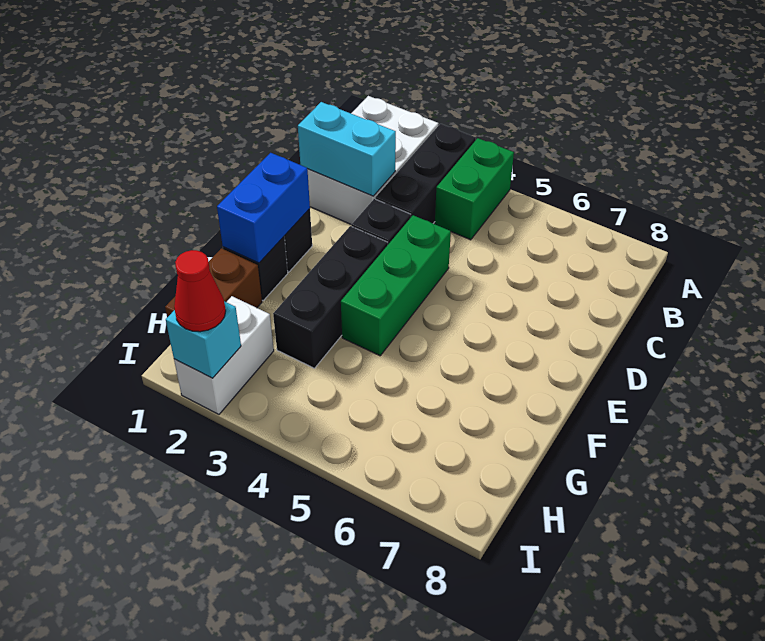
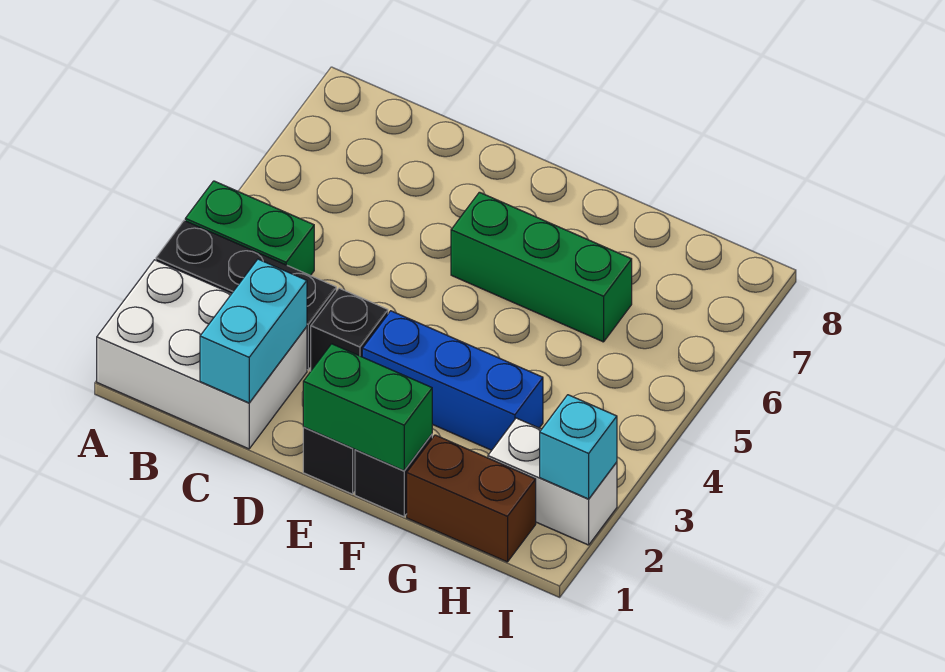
green brick D4:F4 level 1 -> green brick E6:G6 level 1
blue brick E1:F1 level 2 -> green brick E1:F1 level 2
black brick E3:G3 level 1 -> blue brick E3:G3 level 1
red cone I2 level 3 -> none

